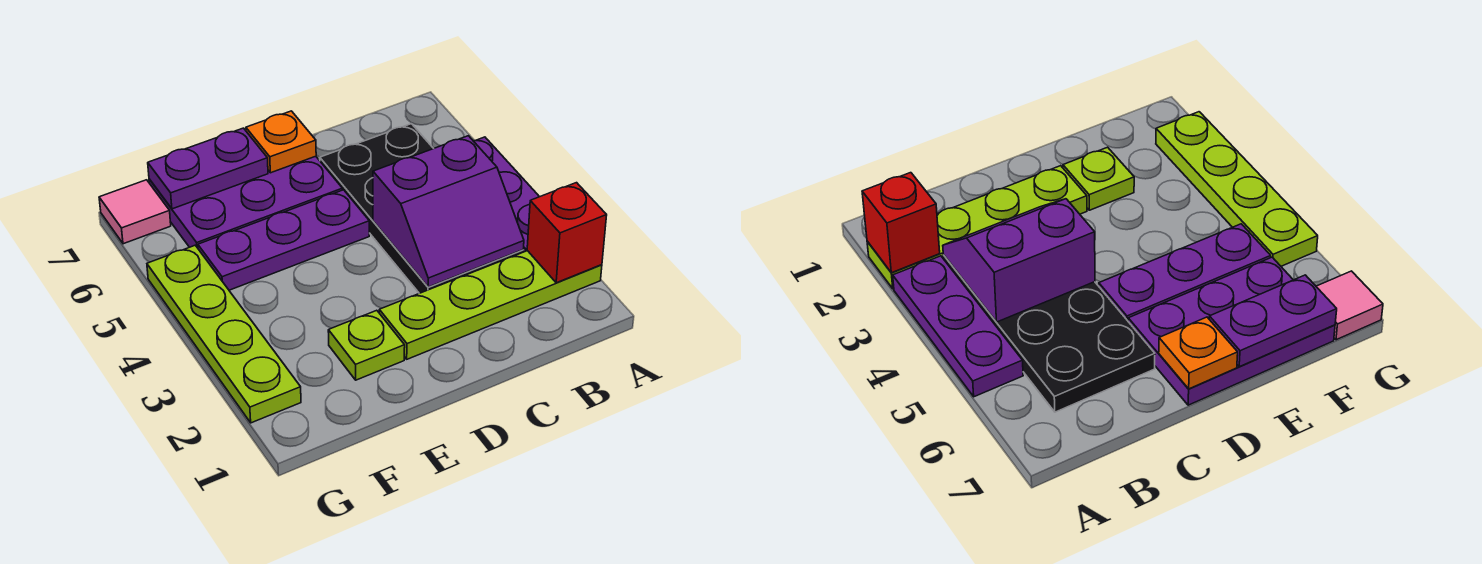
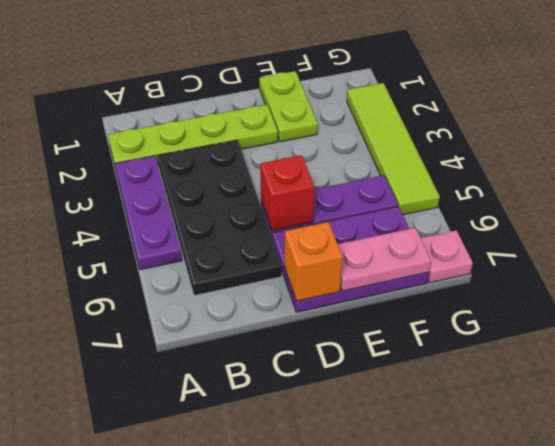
red brick A2 level 2 -> red brick D5 level 2
purple slope B3:C4 level 2 top 4 -> none
orange plate D7 level 2 -> orange brick D7 level 2
lime plate E2 level 1 -> lime plate E1:E2 level 1
purple plate E7:F7 level 2 -> pink plate E7:F7 level 2
lime plate G2:G5 level 1 -> lime tile G2:G5 level 1
pink tile G7 level 1 -> pink plate G7 level 1

